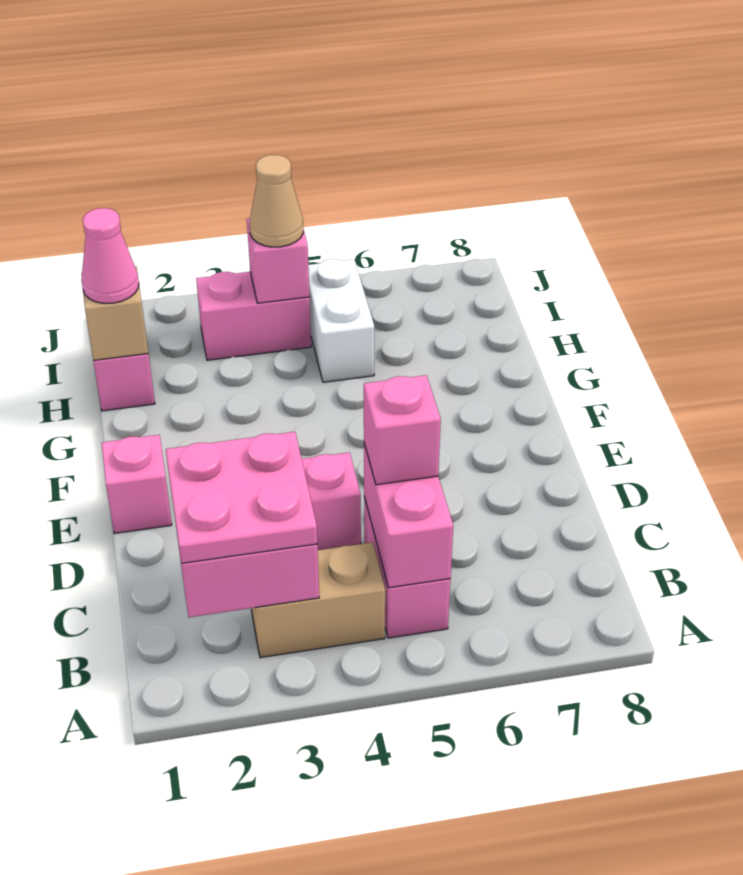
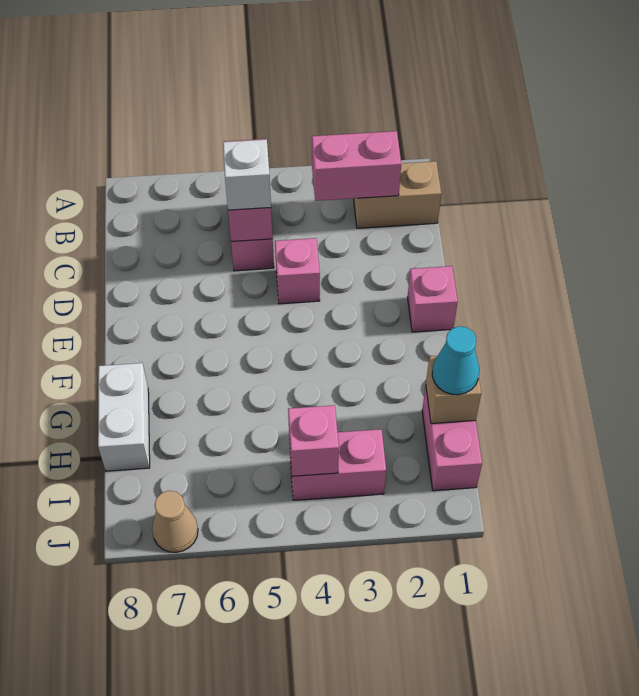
pink plate B2:C3 level 3 -> none
tan brick B3:B4 level 1 -> tan brick B1:B2 level 1
pink brick C5 level 3 -> white brick C5 level 3
pink cone H1 level 3 -> cyan cone H1 level 3
white brick H5:I5 level 1 -> white brick G8:H8 level 1
tan cone I4 level 3 -> tan cone J7 level 1

